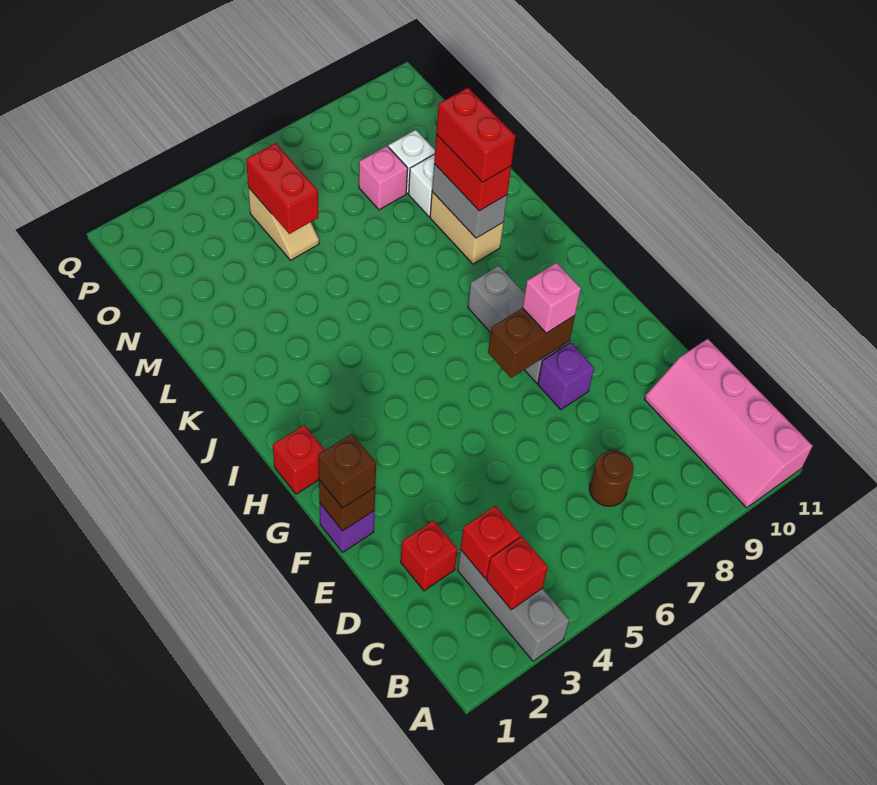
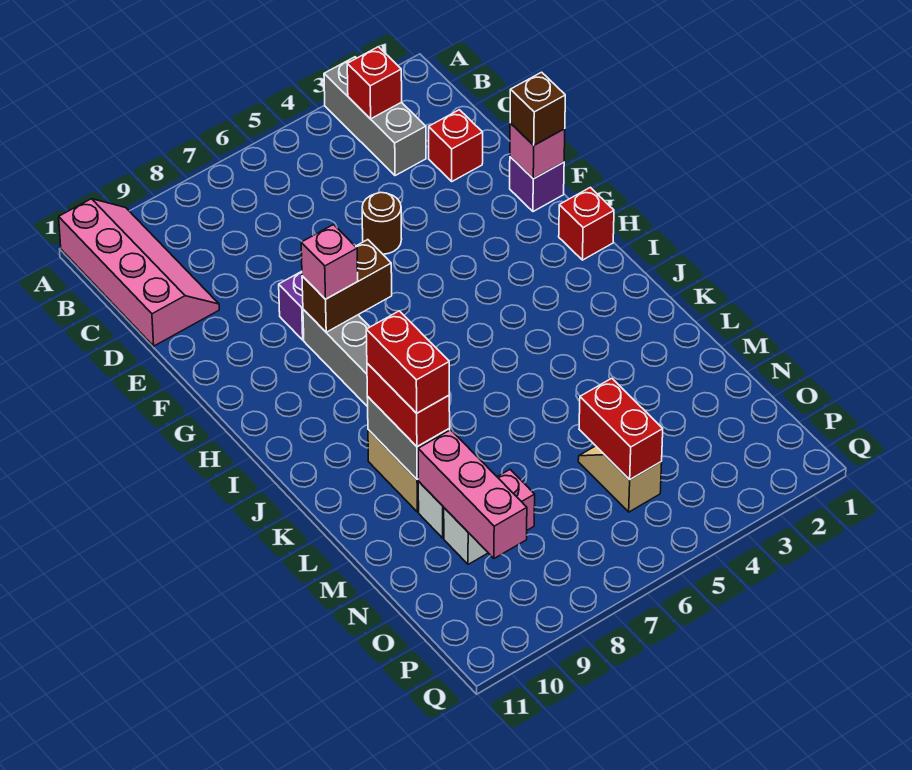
red brick C3 level 2 -> none
brown round brick C7 level 1 -> brown round brick E5 level 1
brown brick F1 level 2 -> pink brick F1 level 2
none -> pink brick M9:O9 level 2

